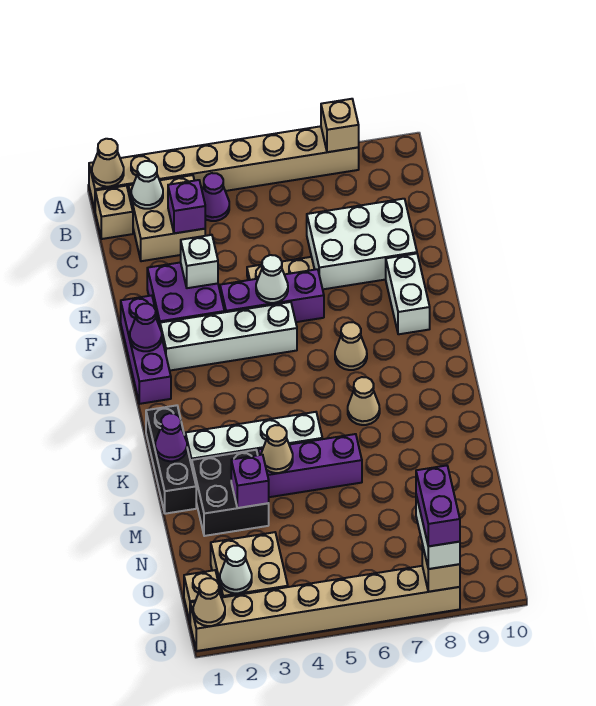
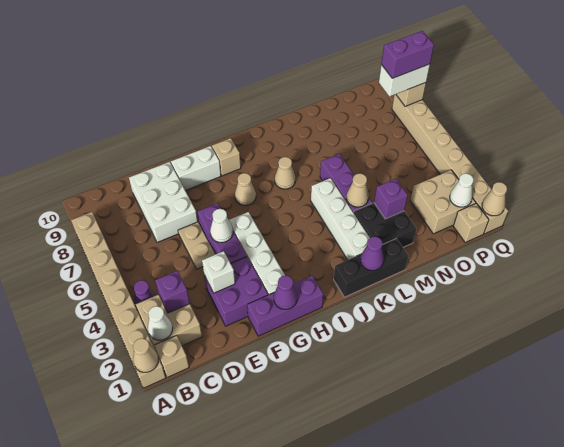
tan brick A8 level 2 -> tan brick H9 level 1

